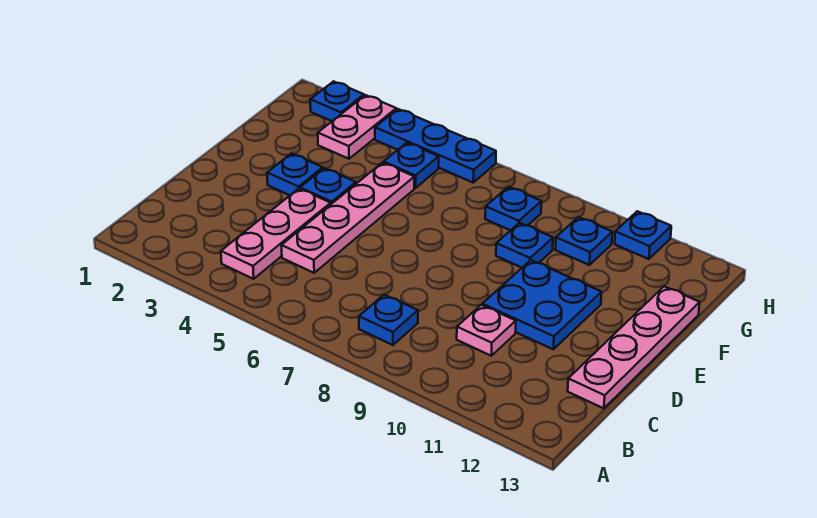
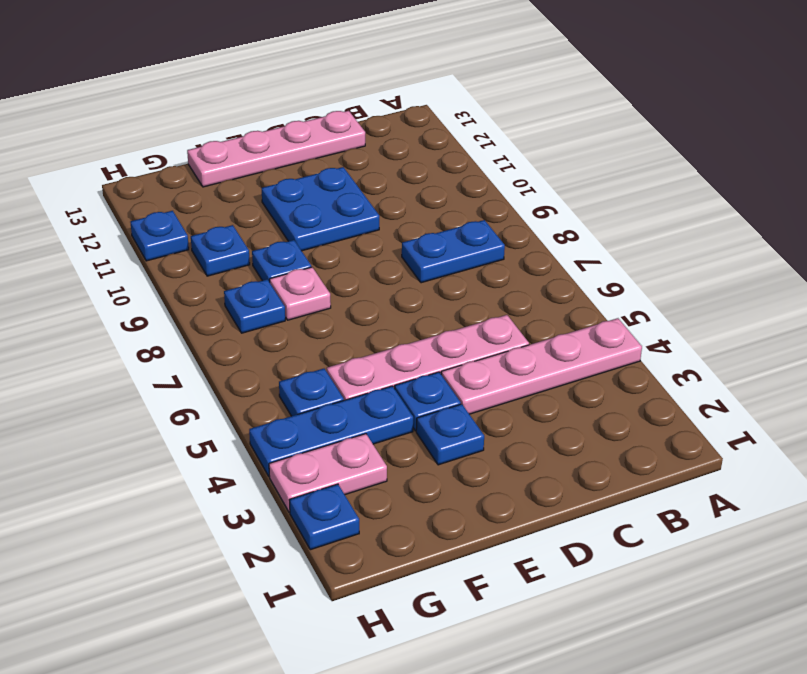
pink plate B4:D4 level 1 -> pink plate A4:D4 level 1
blue plate B8 level 1 -> blue plate B8:C8 level 1
pink plate C10 level 1 -> pink plate F8 level 1
blue plate H4:H6 level 1 -> blue plate F4:H4 level 1

